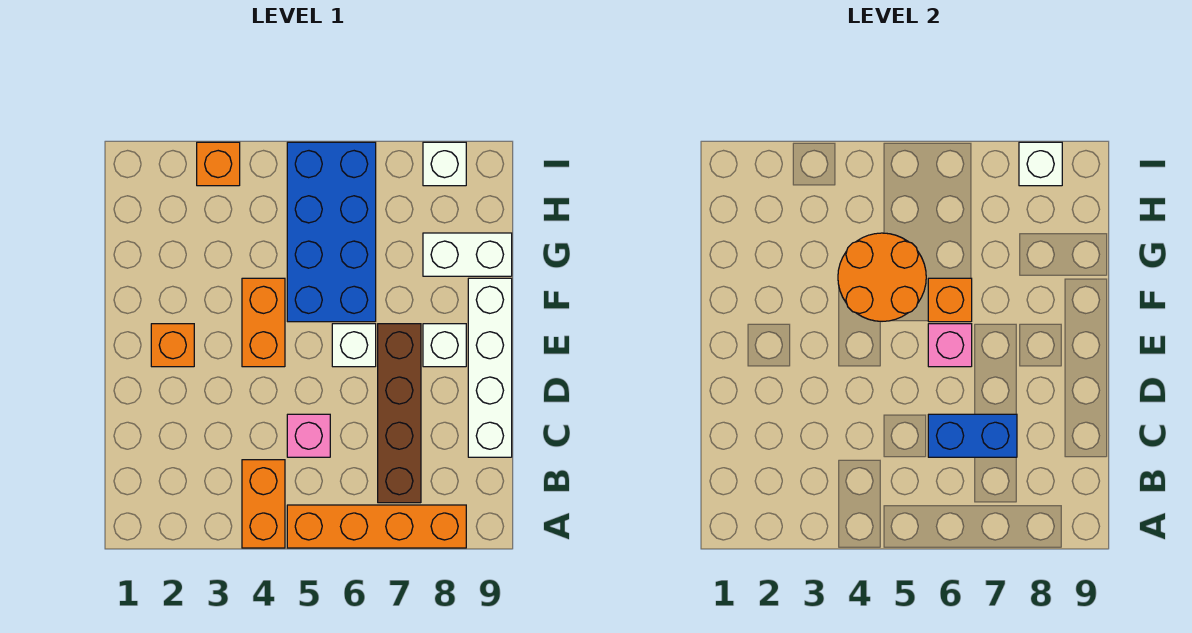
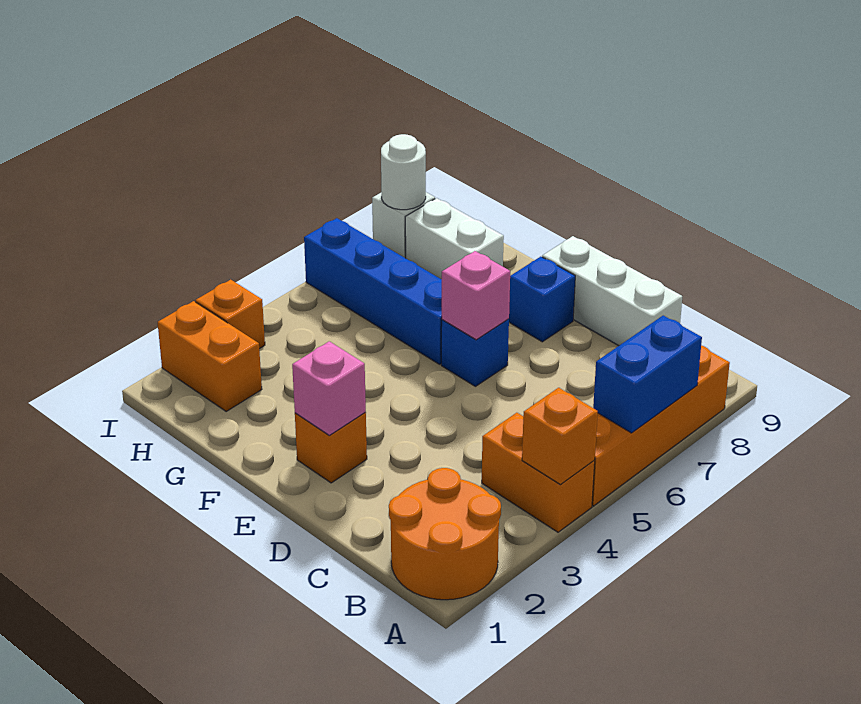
brown brick B7:E7 level 1 -> none
pink brick C5 level 1 -> pink brick E2 level 2
blue brick C6:C7 level 2 -> blue brick A6:A7 level 2
white brick C9:F9 level 1 -> white brick C9:E9 level 1
orange brick E4:F4 level 1 -> orange brick H2:I2 level 1
white brick E6 level 1 -> blue brick E6 level 1
white brick E8 level 1 -> blue brick E8 level 1
orange round brick F4:G5 level 2 -> orange round brick A1:B2 level 1
blue brick F5:I6 level 1 -> blue brick F6:I6 level 1
orange brick F6 level 2 -> orange brick A4 level 2
white brick G8:G9 level 1 -> white brick G8:H8 level 1
white brick I8 level 2 -> white round brick I8 level 2

